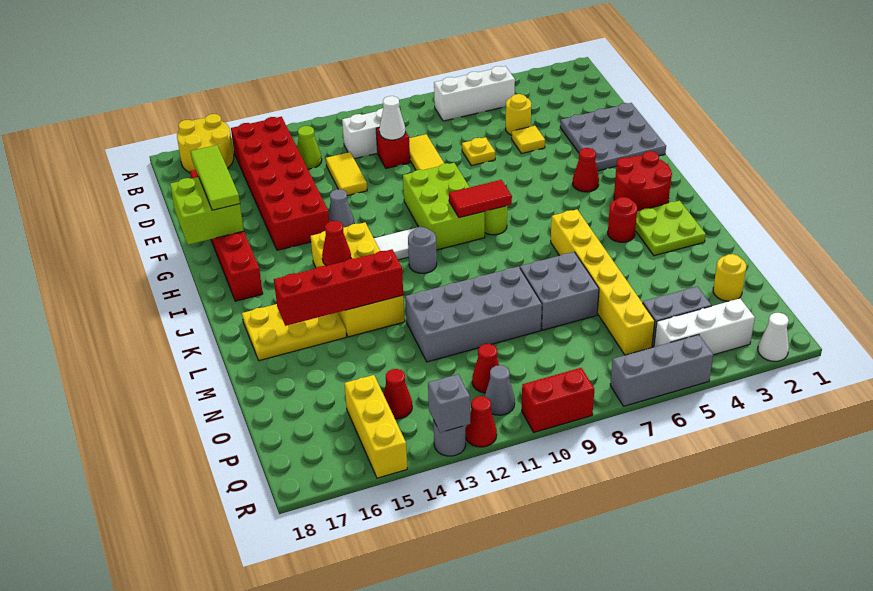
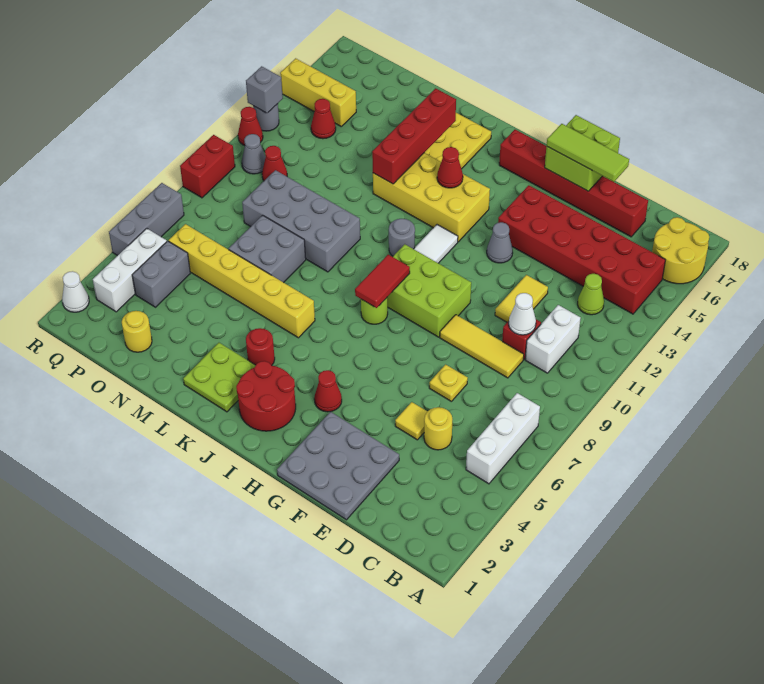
yellow tile D12:E12 level 1 -> yellow tile E11:E12 level 1
grey brick M9:N12 level 1 -> grey brick L9:O10 level 1

